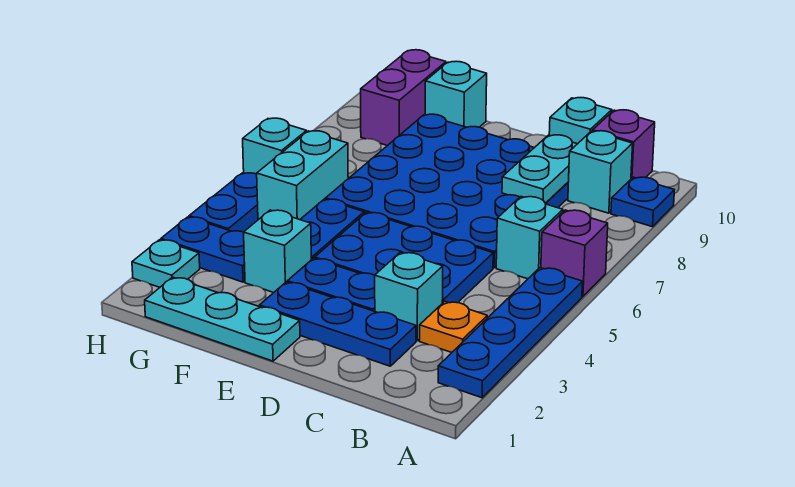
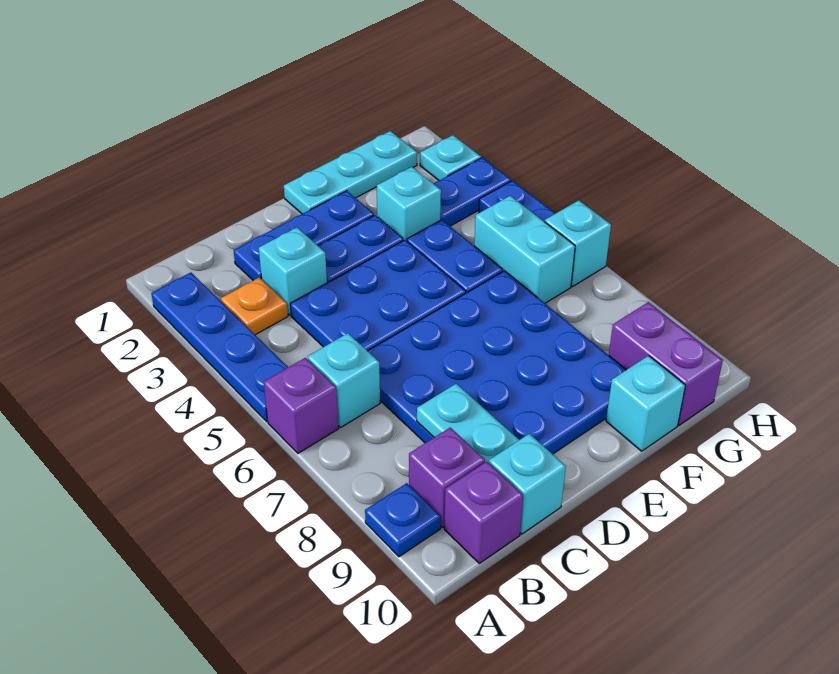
cyan brick B9 level 1 -> purple brick B9 level 1

